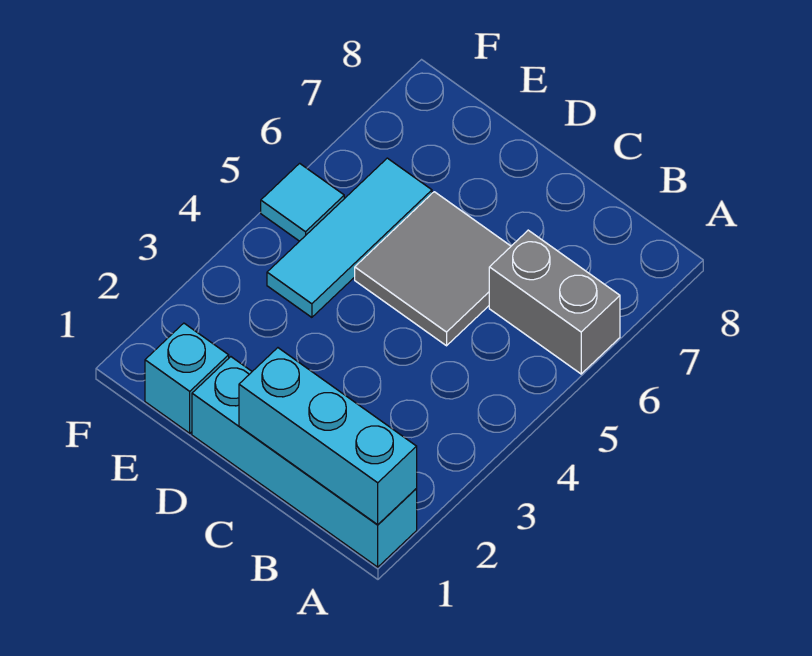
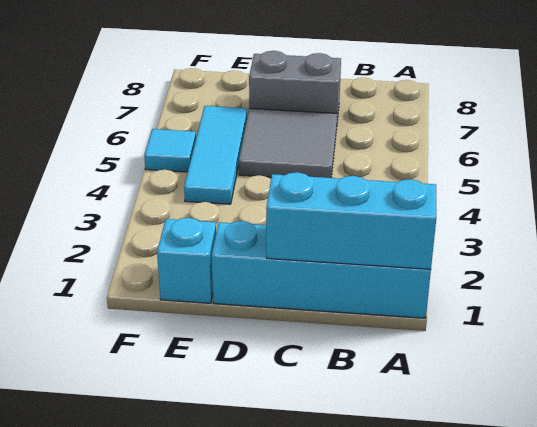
grey brick A6:B6 level 1 -> grey brick C7:D7 level 1

